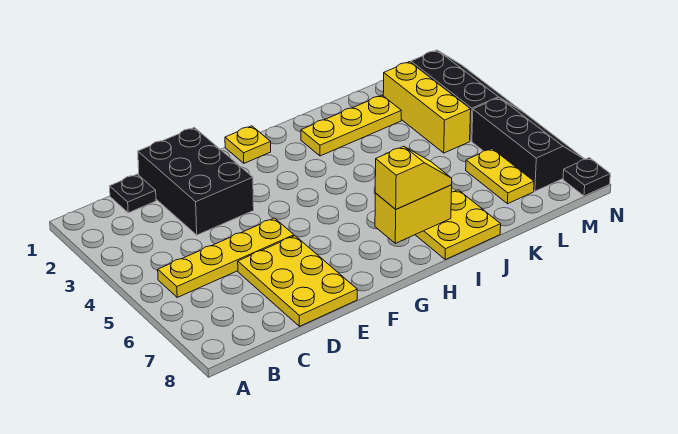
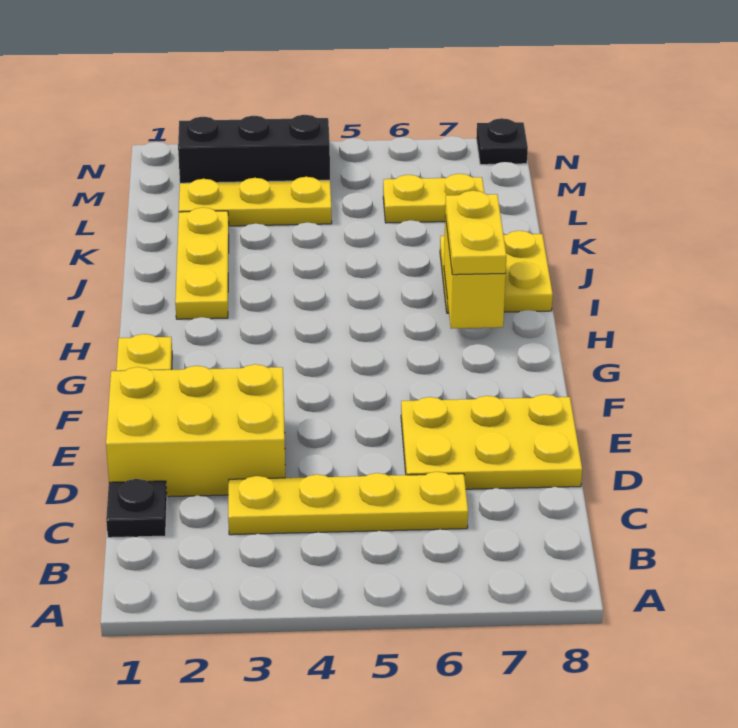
yellow plate B5:E5 level 1 -> yellow plate C3:C6 level 1
black brick D1:E3 level 1 -> yellow brick D1:E3 level 1
yellow slope H7:I7 level 3 top H -> yellow plate H7:I7 level 3
yellow brick L2:L4 level 1 -> yellow plate L2:L4 level 1
black slope M5:N7 level 1 top M -> none

